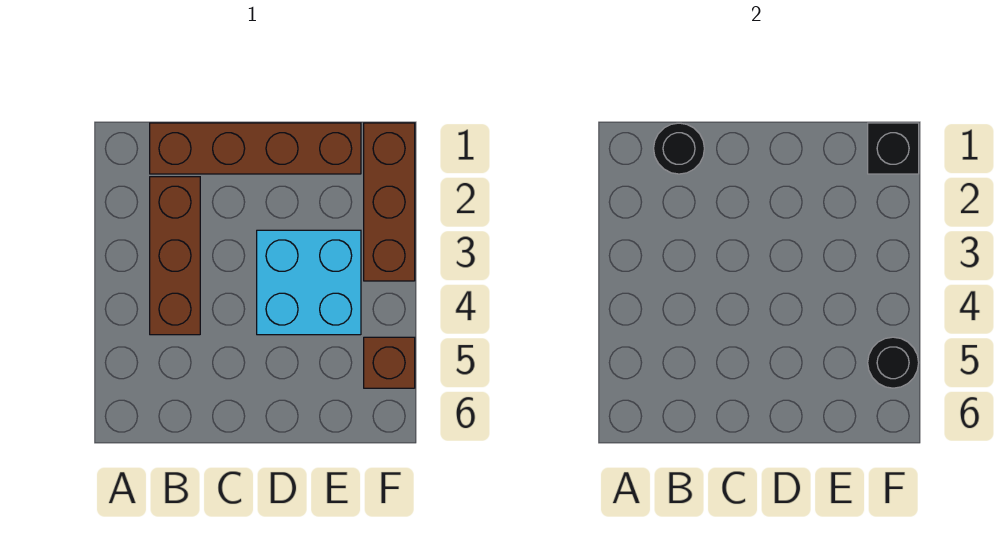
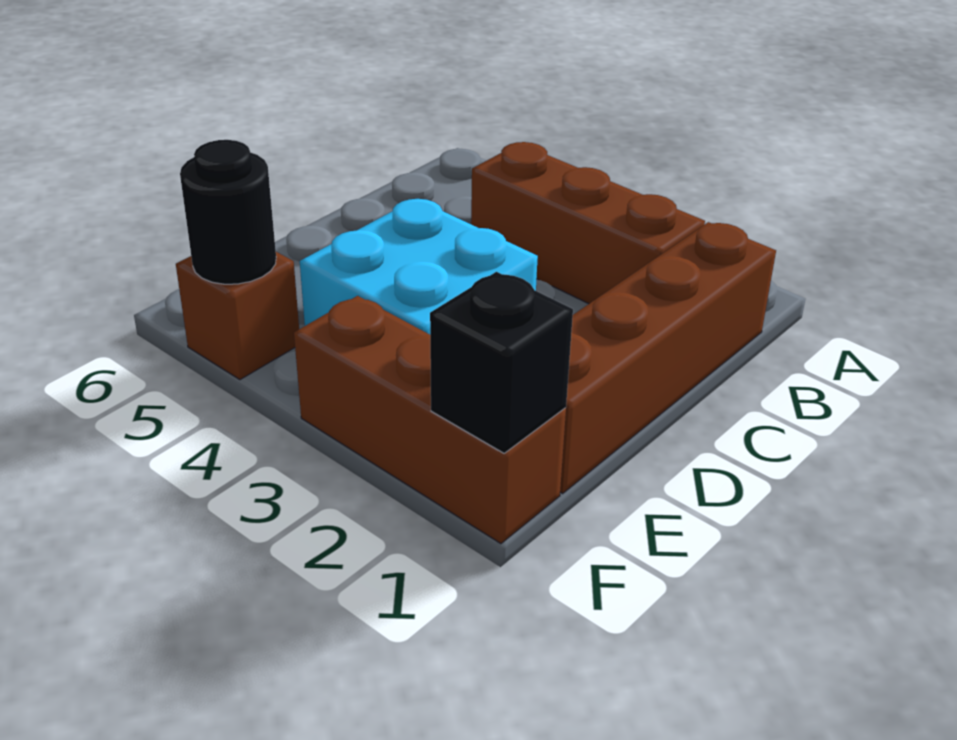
black round brick B1 level 2 -> none

